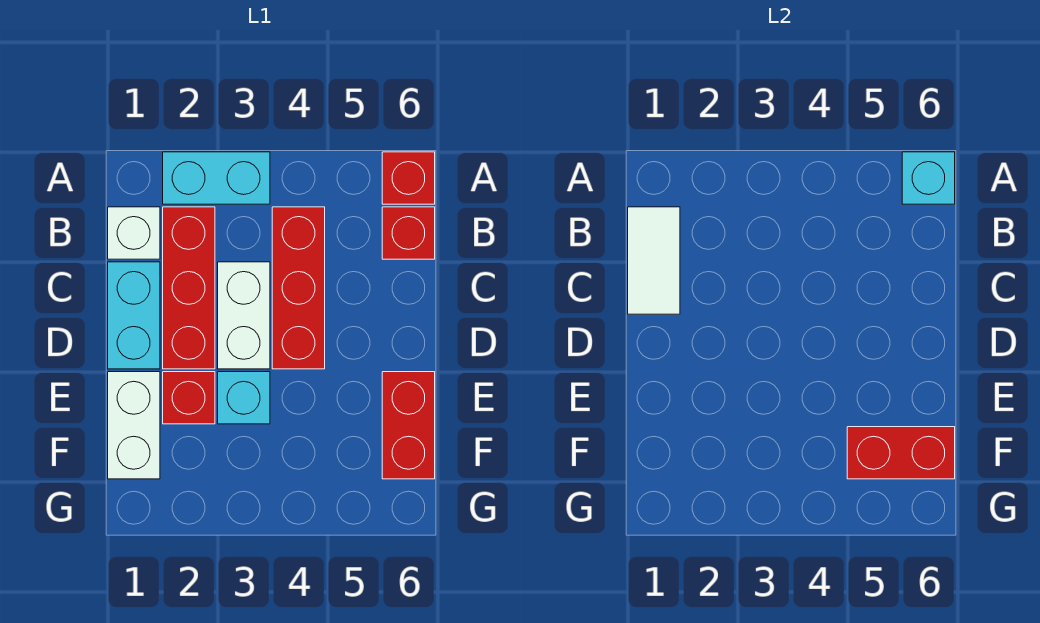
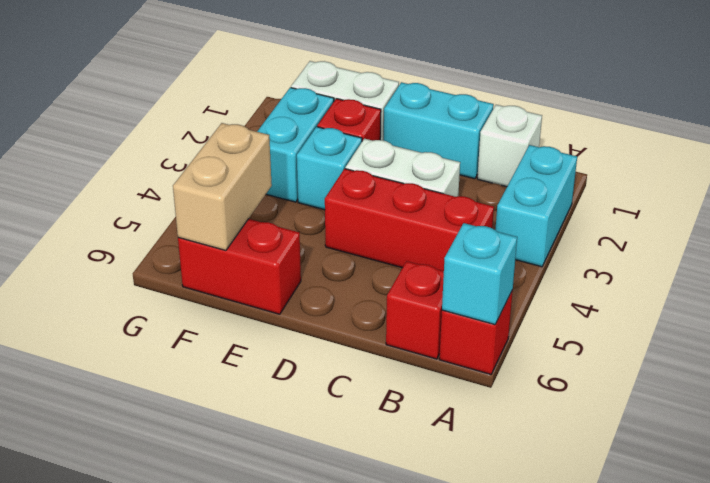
white tile B1:C1 level 2 -> none
red brick B2:D2 level 1 -> none
none -> cyan brick F2:F3 level 1
red brick F5:F6 level 2 -> tan brick F5:F6 level 2

